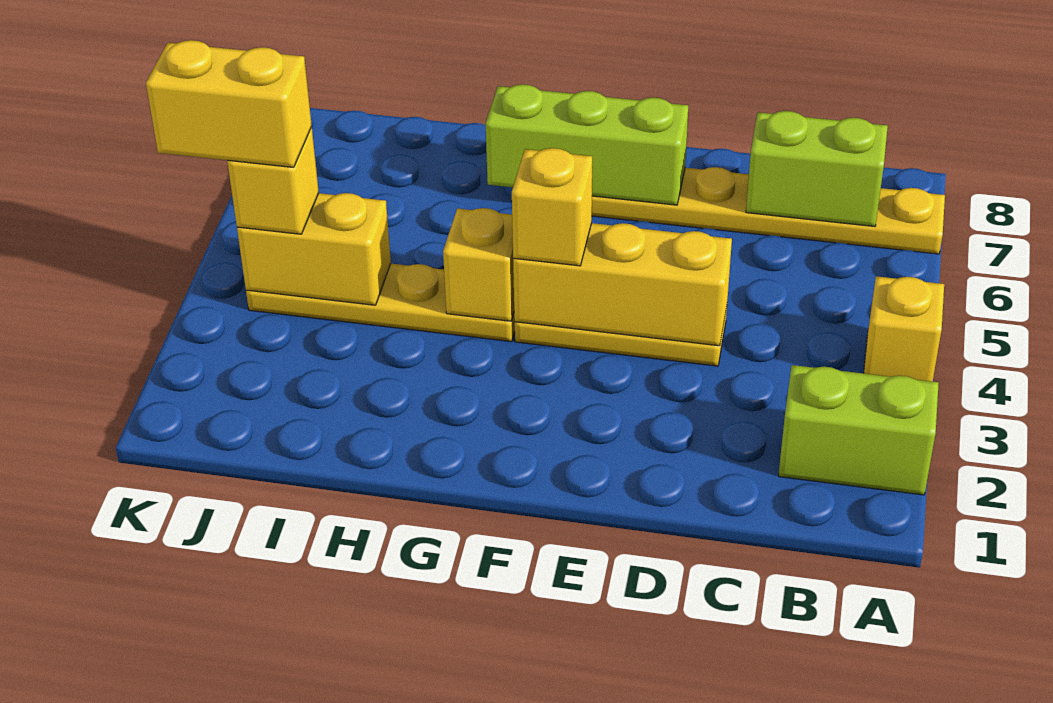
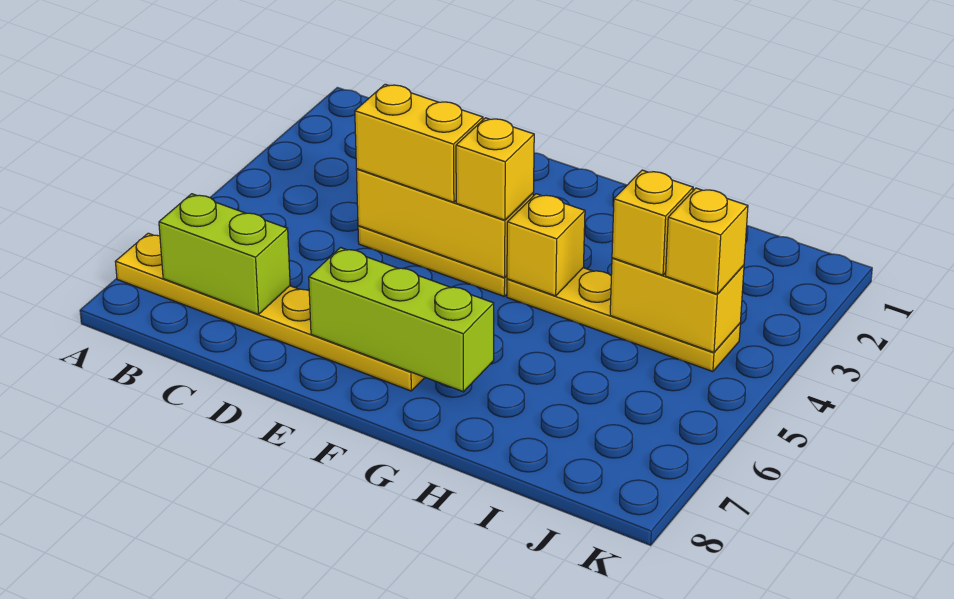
lime brick A2:B2 level 1 -> none
yellow brick A4 level 1 -> yellow brick I4 level 3
yellow brick J4:K4 level 4 -> yellow brick D4:E4 level 3

